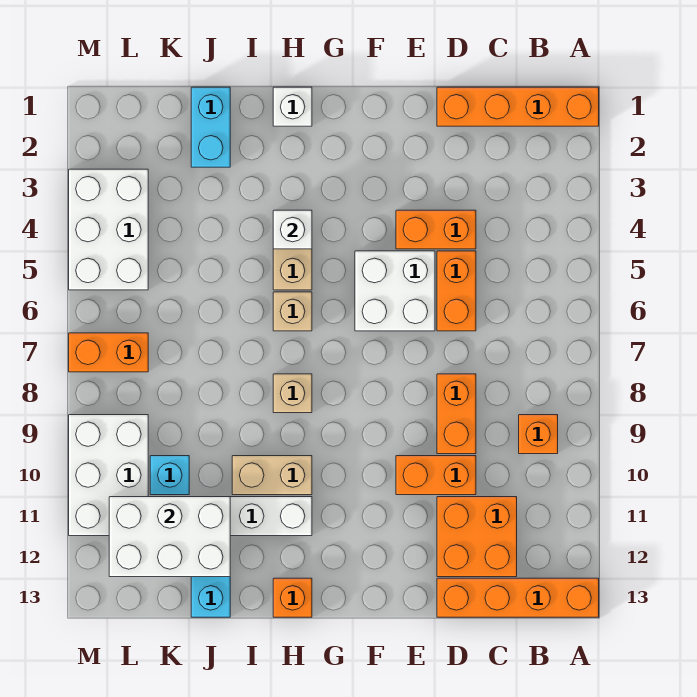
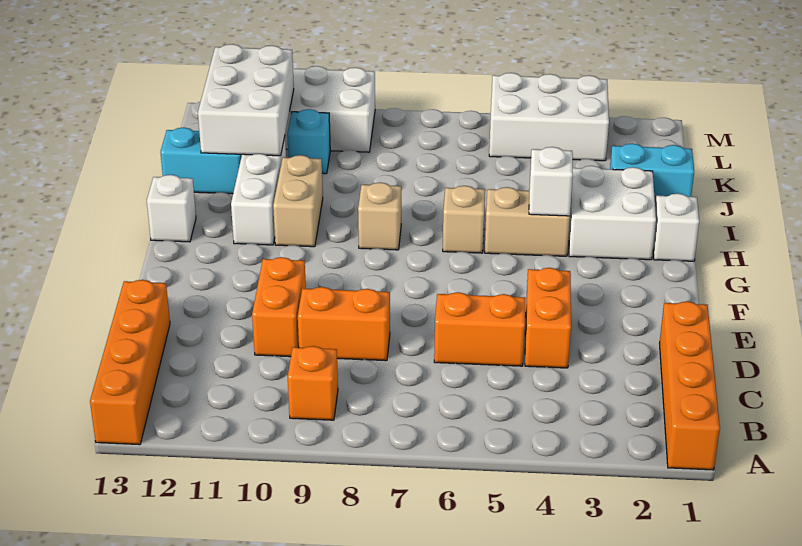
orange brick C11:D12 level 1 -> none
white brick E5:F6 level 1 -> white brick H2:I3 level 1
orange brick H13 level 1 -> white brick H13 level 1
orange brick L7:M7 level 1 -> none

